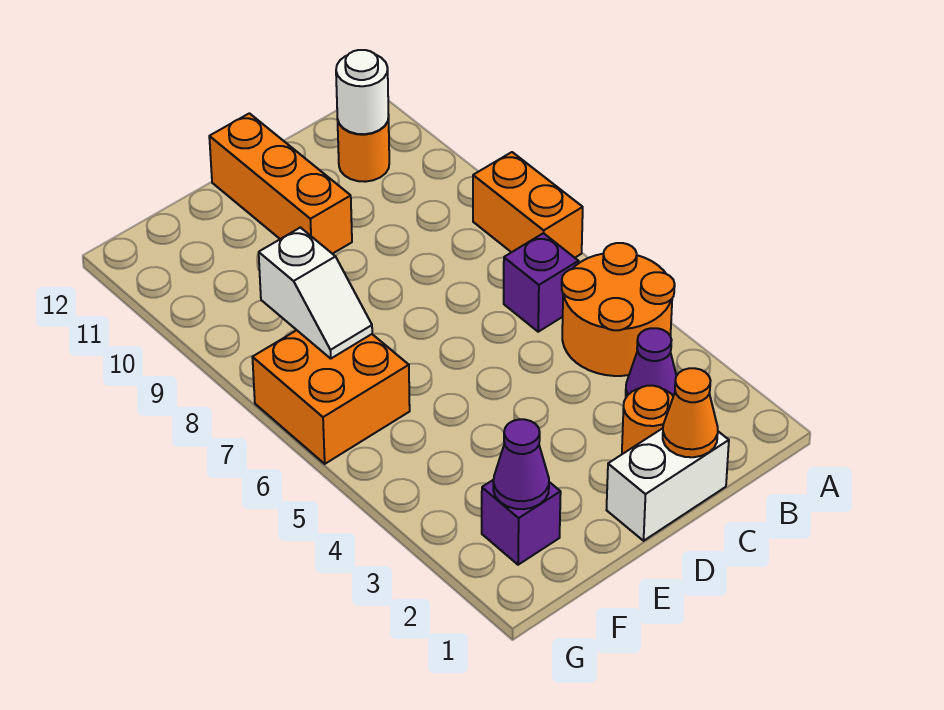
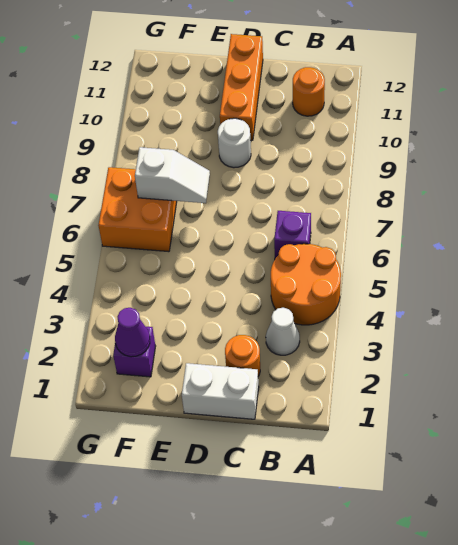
orange brick A7:A8 level 1 -> none
purple cone B3 level 1 -> white cone B3 level 1
white round brick B11 level 2 -> white round brick D9 level 1
orange cone C1 level 2 -> none
white slope F7:F8 level 2 top 8 -> white slope E7:F7 level 2 top F

